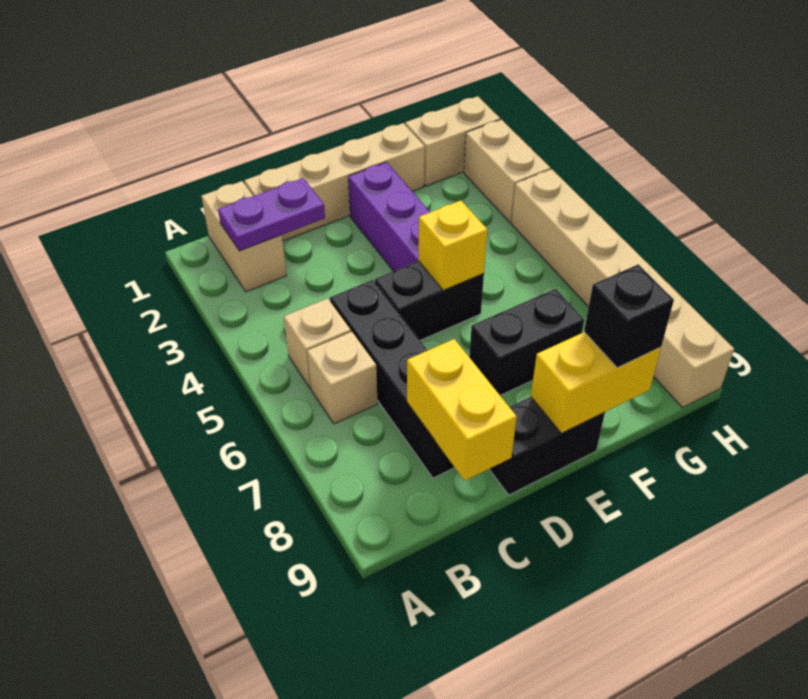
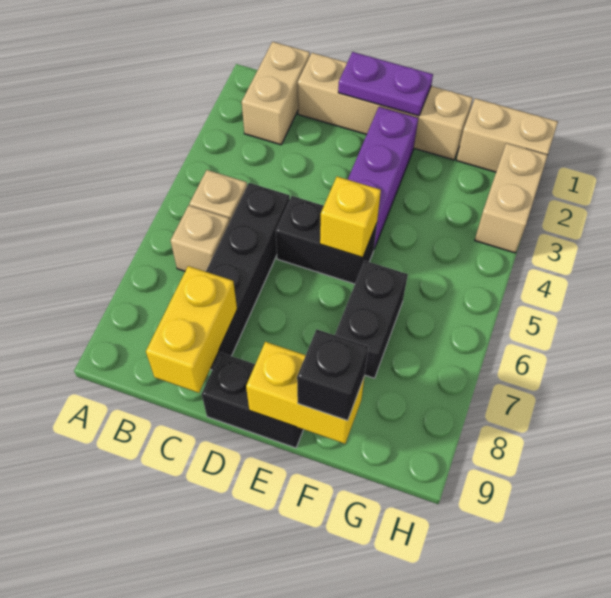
purple plate B2:C2 level 2 -> purple plate D1:E1 level 2
black brick E7:F7 level 1 -> black brick F6:F7 level 1
tan brick H4:H9 level 1 -> none

